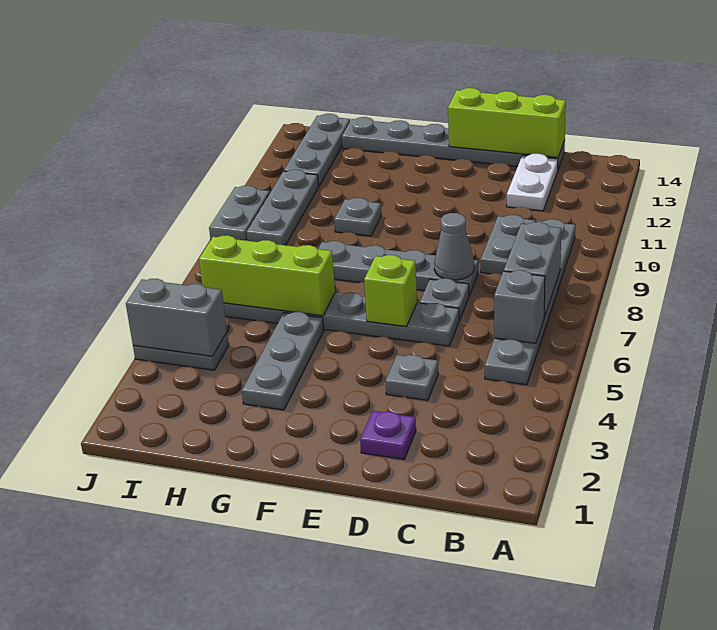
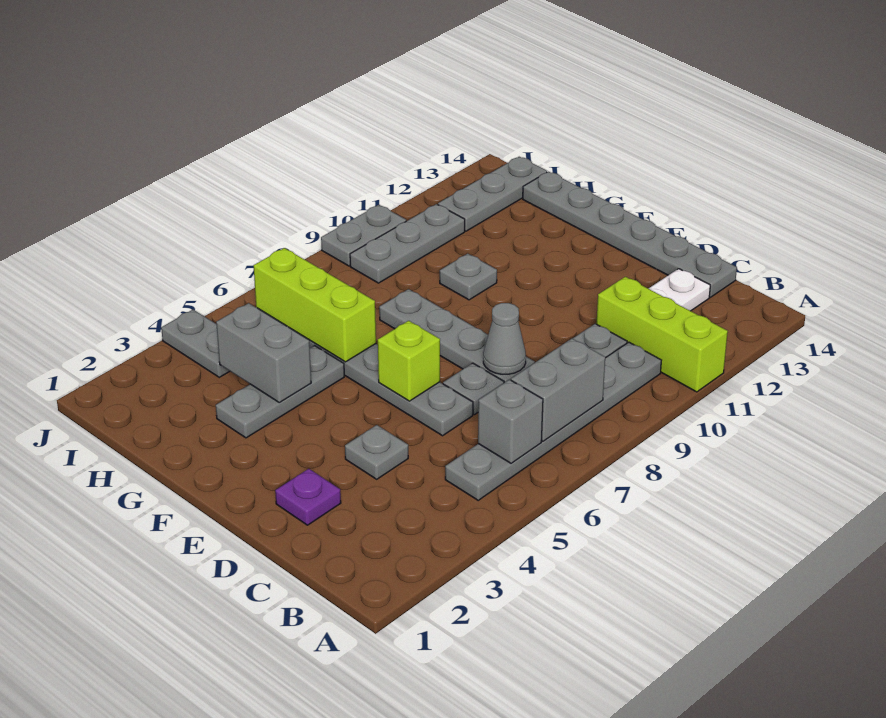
lime brick C14:E14 level 2 -> lime brick A11:C11 level 1
grey brick I4:J4 level 2 -> grey brick G4:H4 level 2

